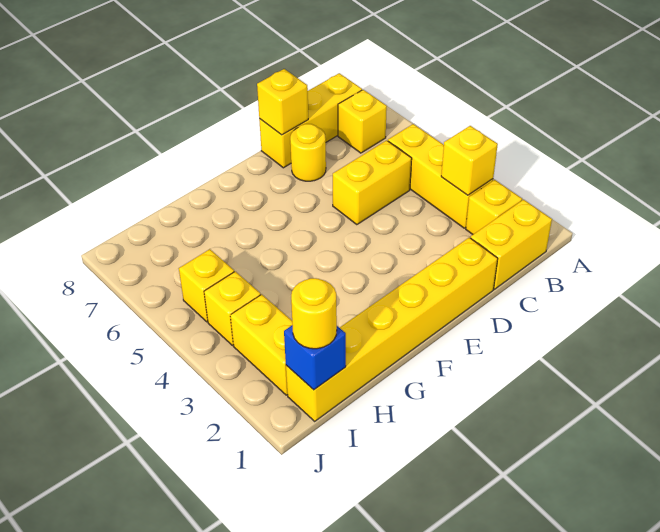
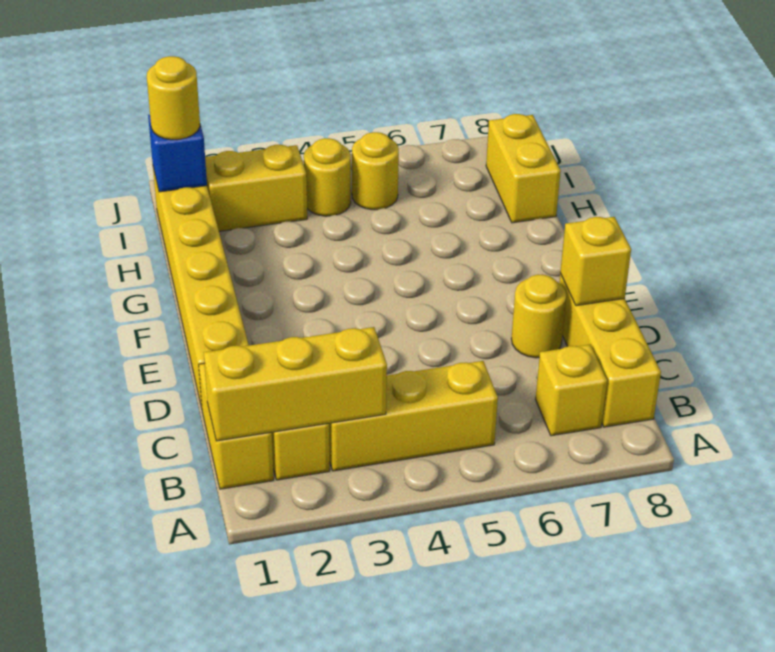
yellow brick B3 level 2 -> yellow brick B1:B3 level 2
yellow brick C5:D5 level 1 -> yellow brick H8:I8 level 1
yellow brick I4 level 1 -> yellow round brick I4 level 1
yellow brick I5 level 1 -> yellow round brick I5 level 1

